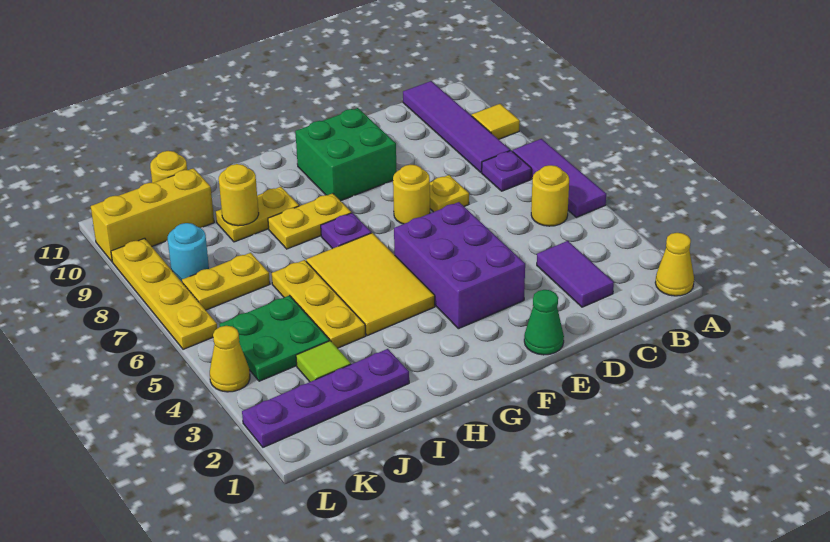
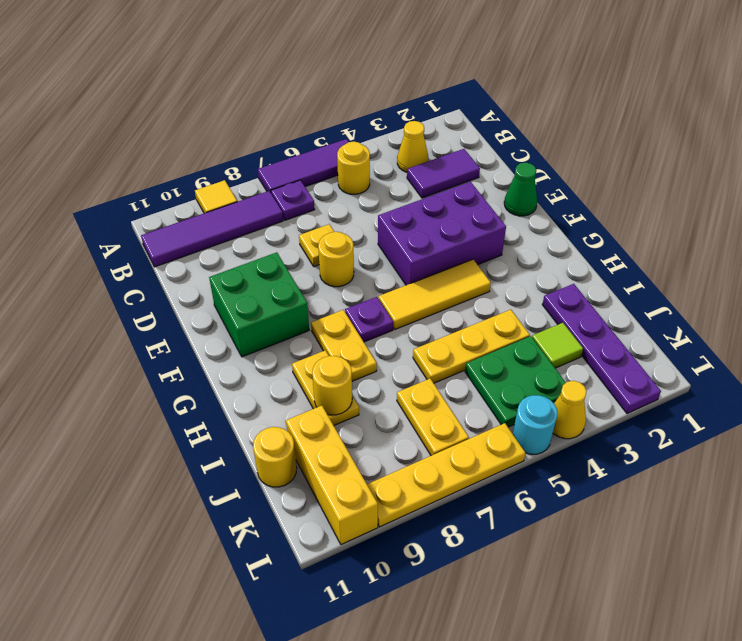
yellow cone A1 level 1 -> yellow cone B3 level 1
yellow tile G4:H6 level 1 -> yellow tile G4:G6 level 1
cyan round brick K8 level 1 -> cyan round brick L5 level 1

